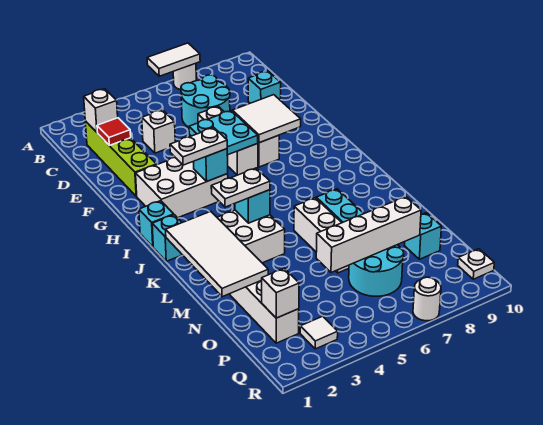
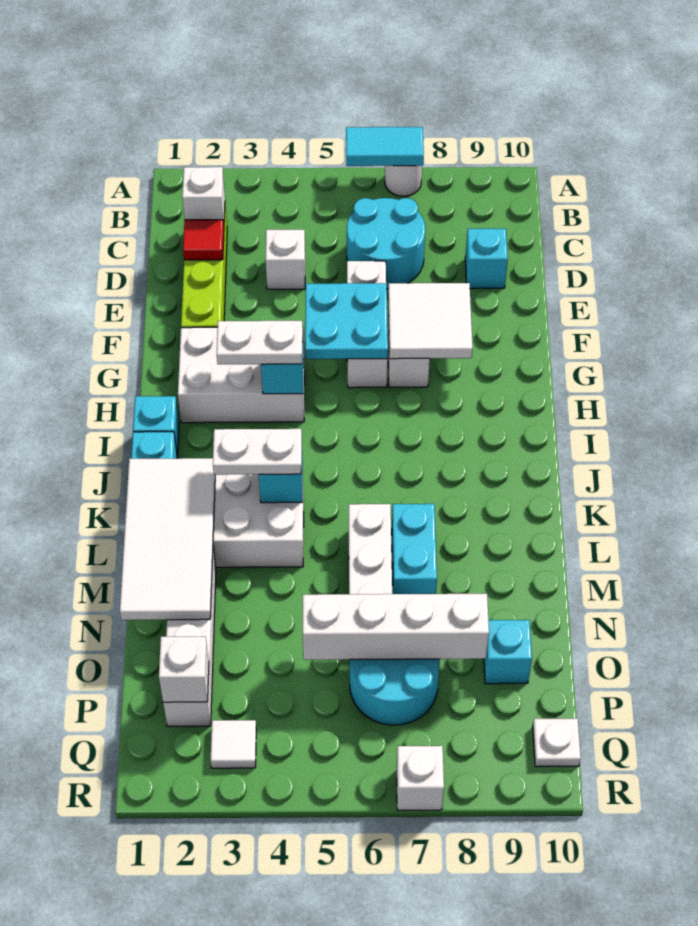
white tile A6:A7 level 2 -> cyan tile A6:A7 level 2
white round brick R7 level 1 -> white brick R7 level 1

